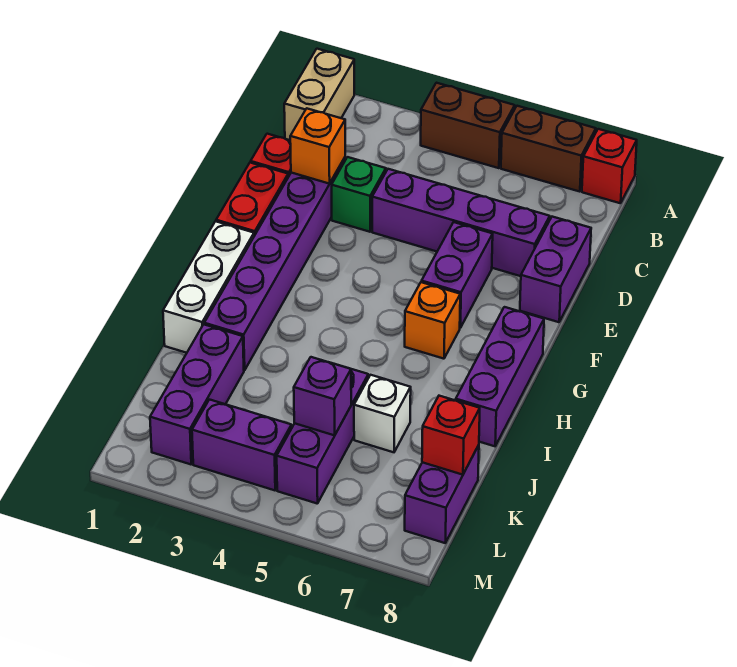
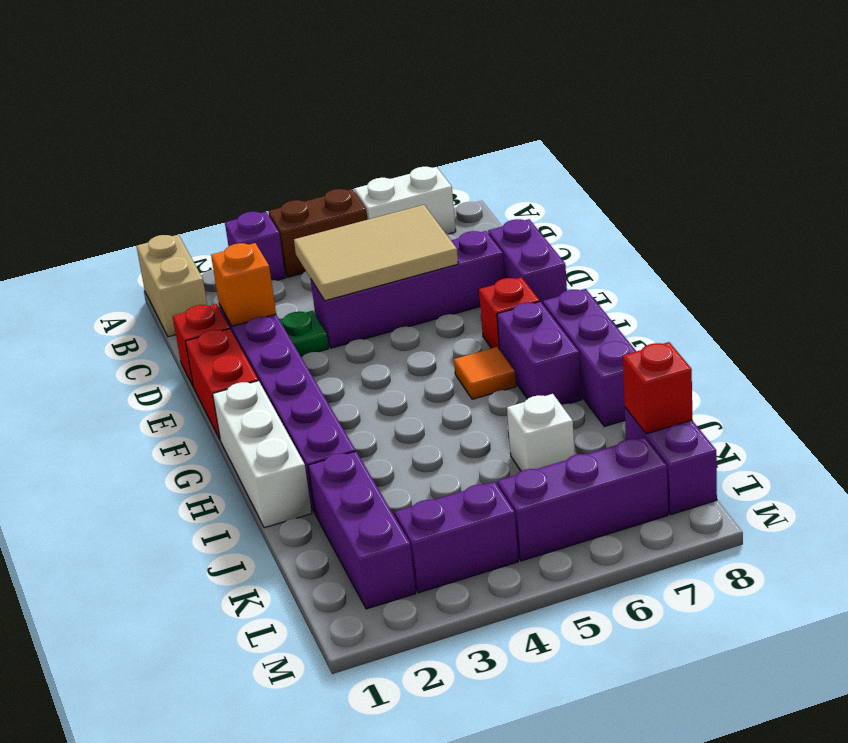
brown brick A6:A7 level 1 -> white brick A6:A7 level 1
red brick A8 level 1 -> red brick F7 level 1
none -> tan tile C4:D6 level 2
green brick D3 level 1 -> green plate D3 level 1
purple brick E6:F6 level 1 -> purple brick G7:H7 level 1
orange brick G6 level 1 -> orange tile G6 level 1
purple brick J5:L5 level 1 -> purple brick L5:L7 level 1
purple brick K5 level 2 -> purple brick A3 level 1

